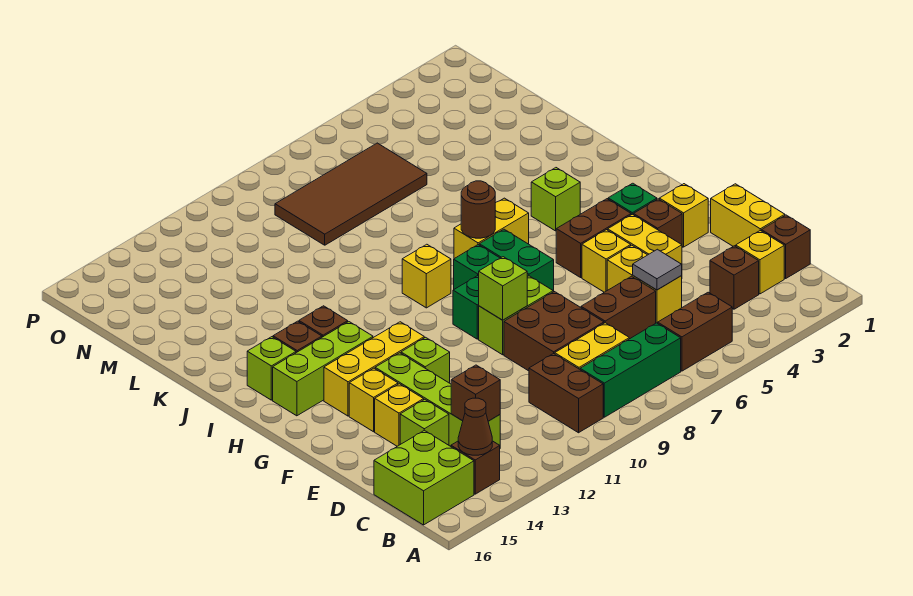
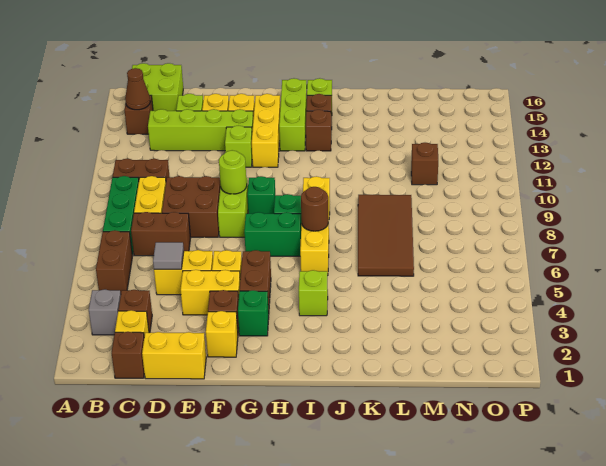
none -> grey brick B3 level 1
brown brick C13 level 2 -> brown brick M11 level 1
brown brick D6:D7 level 1 -> brown brick C7:D7 level 1
lime brick F9 level 2 -> lime round brick F9 level 2
brown tile M6:N9 level 1 -> brown tile K6:L9 level 1

